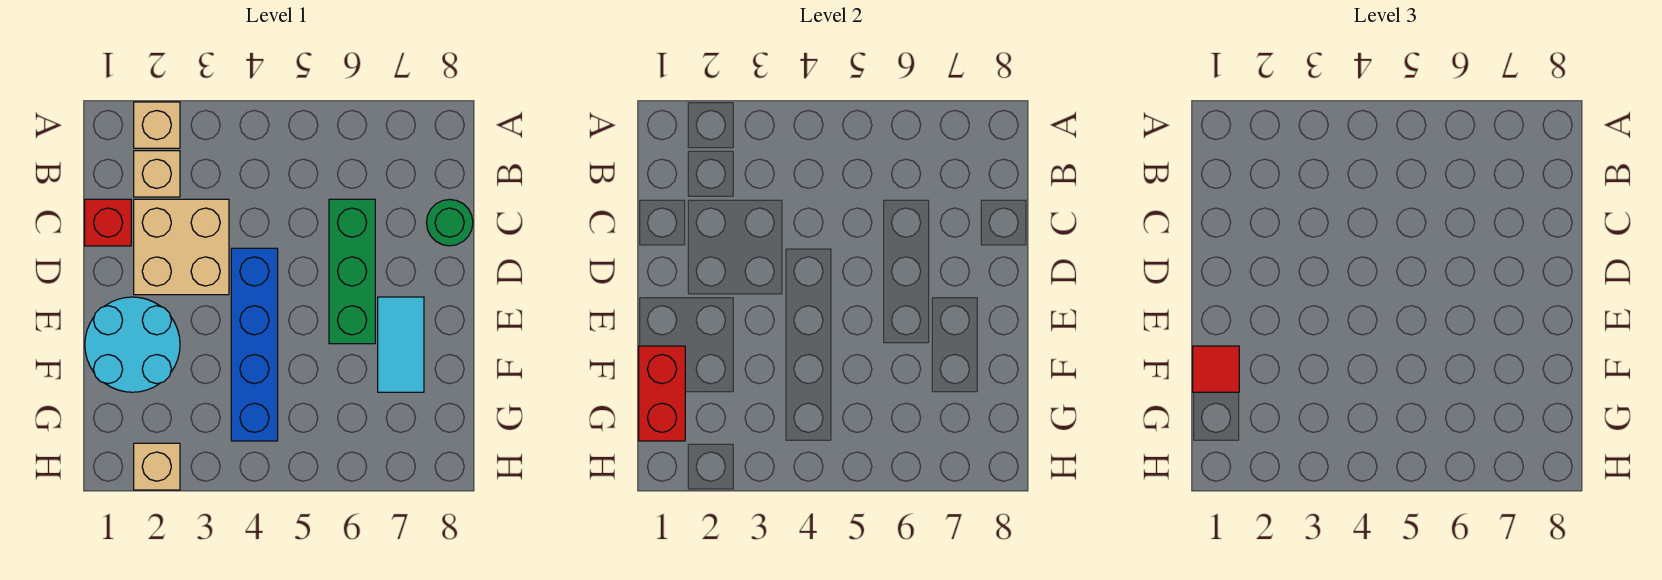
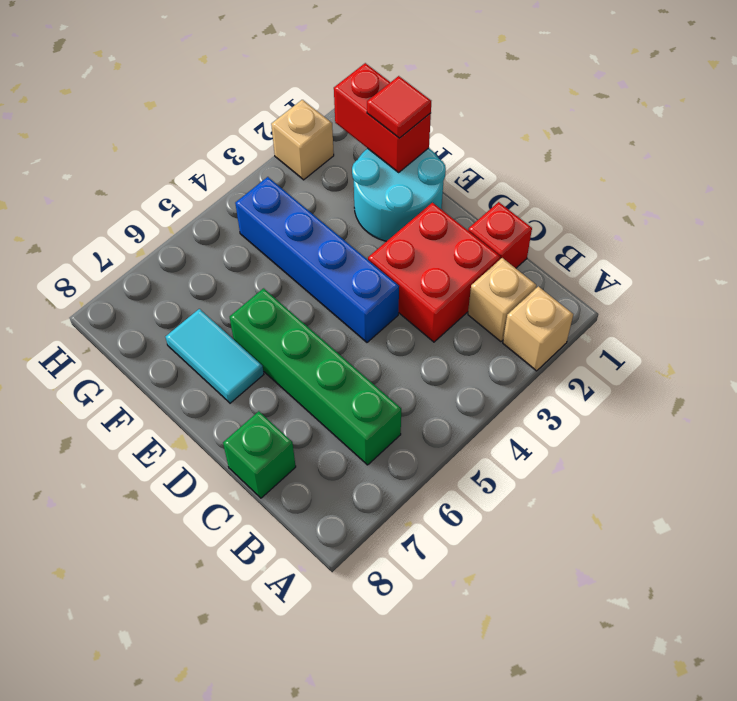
tan brick C2:D3 level 1 -> red brick C2:D3 level 1
green brick C6:E6 level 1 -> green brick B6:E6 level 1
green round brick C8 level 1 -> green brick C8 level 1

